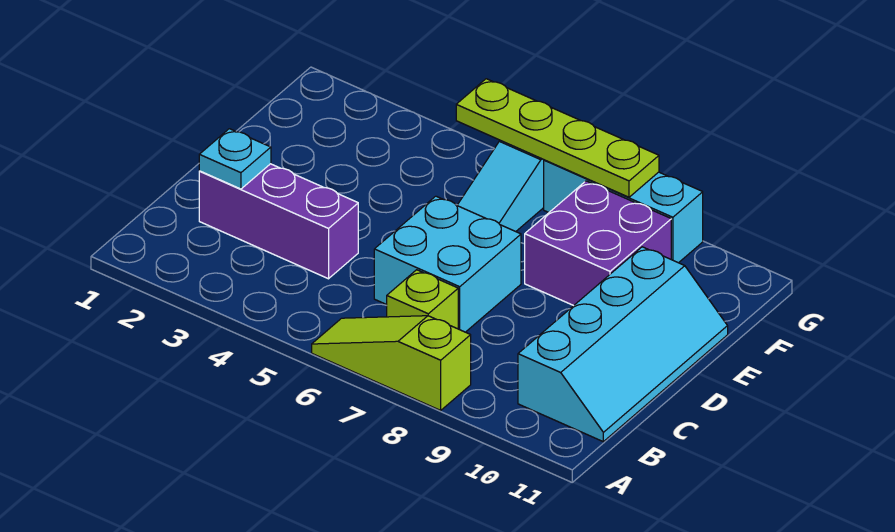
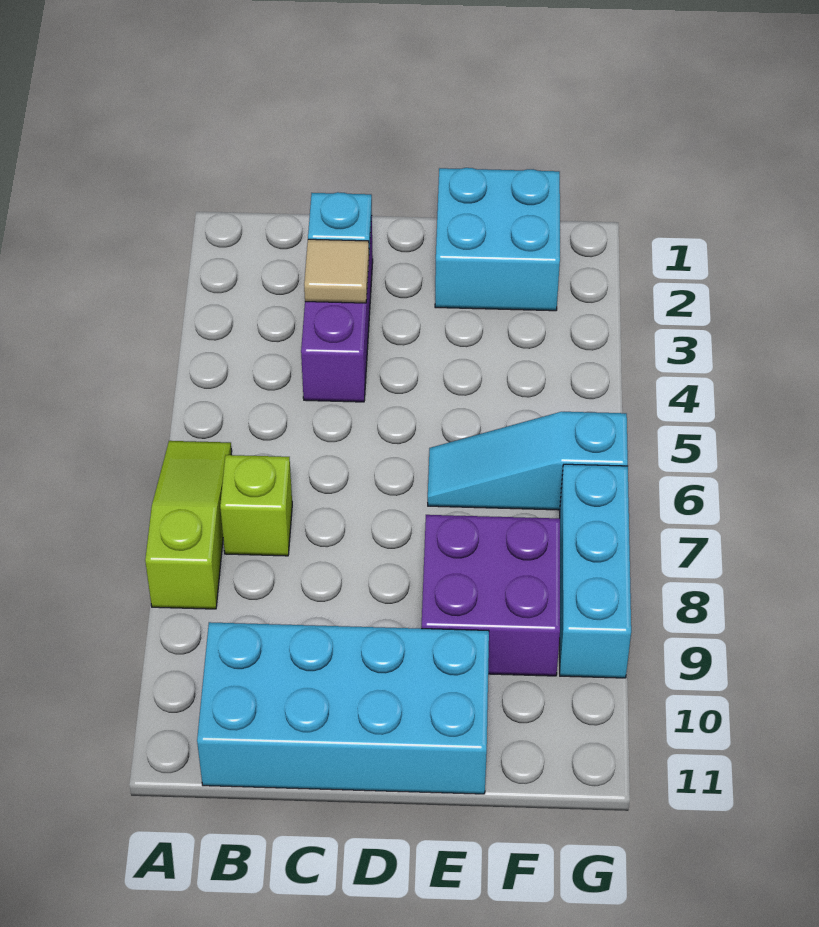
cyan slope B10:E11 level 1 top 10 -> cyan brick B10:E11 level 1
none -> tan tile C3 level 2
cyan brick C6:D7 level 1 -> cyan brick E1:F2 level 1
lime plate G5:G8 level 2 -> none

